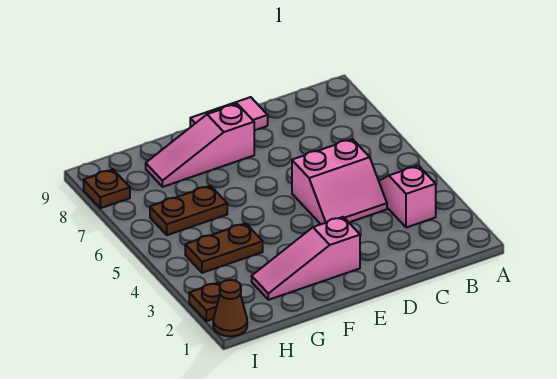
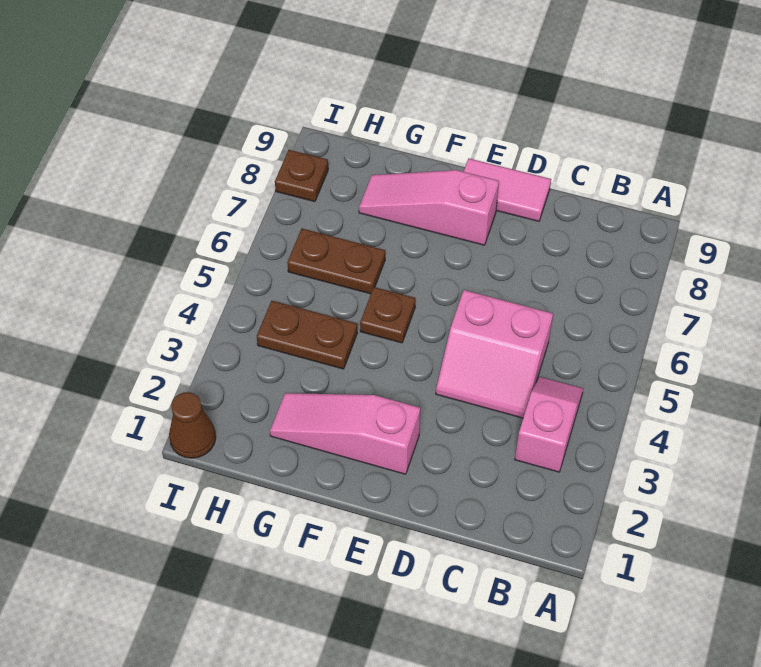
brown plate I2 level 1 -> brown plate F5 level 1

